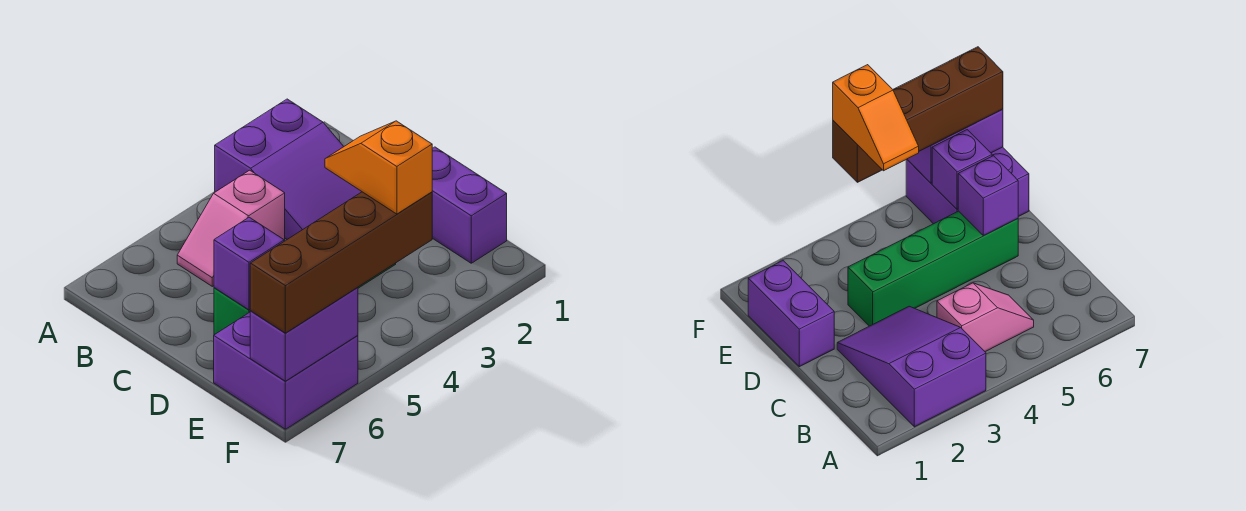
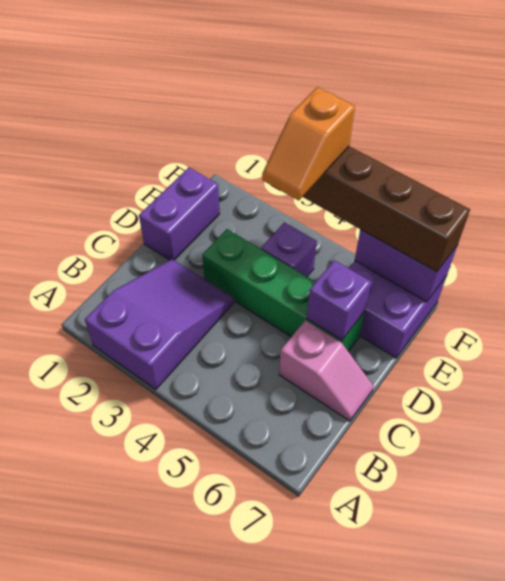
pink slope B4:B5 level 1 top 4 -> pink slope C6:C7 level 1 top 6
purple brick E6 level 2 -> purple brick E4 level 1

